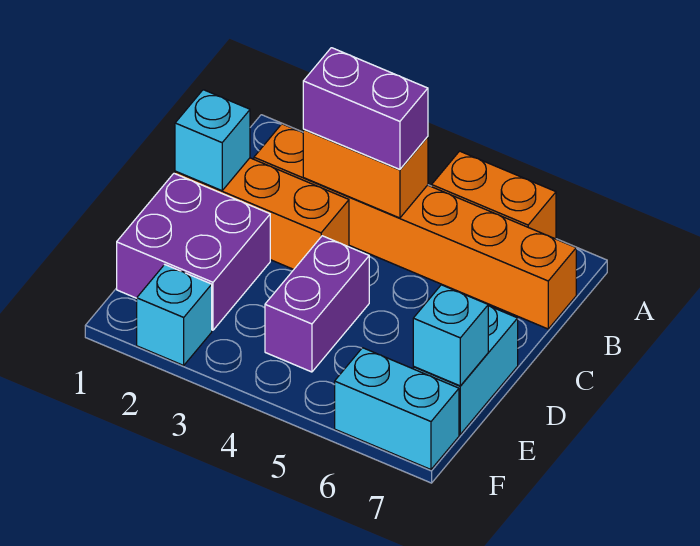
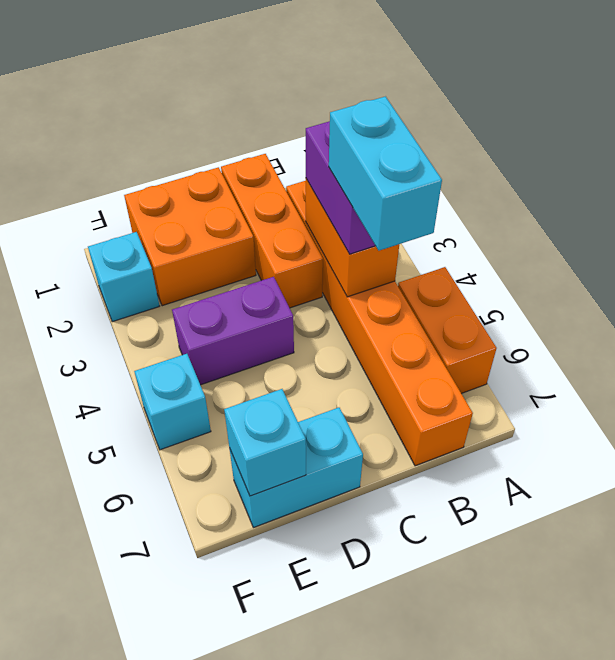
cyan brick C1 level 2 -> cyan brick F5 level 1
purple brick D1:E2 level 1 -> orange brick D1:E2 level 1
cyan brick F6:F7 level 1 -> cyan brick B4:B5 level 4

